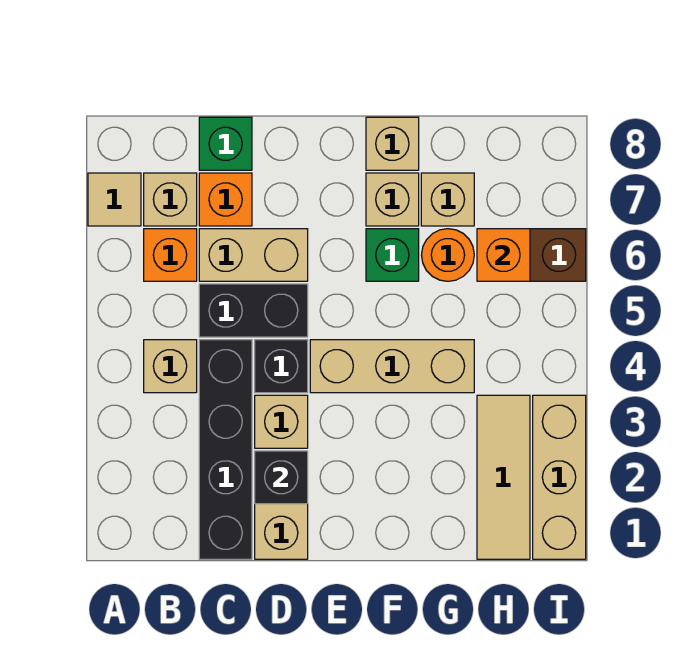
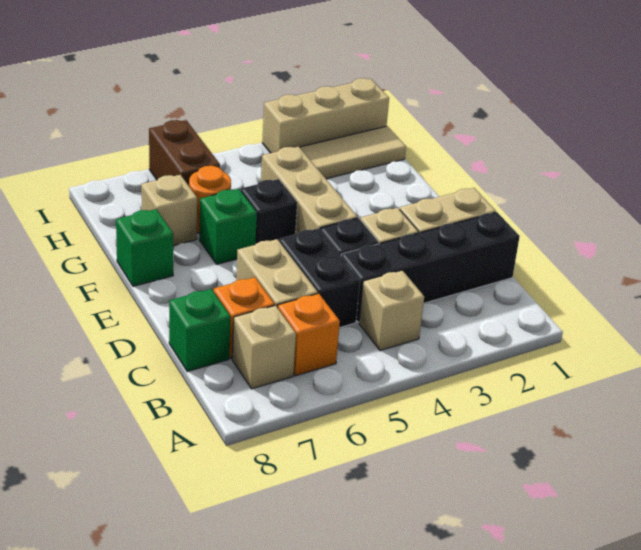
tan tile A7 level 1 -> none
black brick D2 level 2 -> black brick F5 level 1
tan brick F7 level 1 -> none
tan brick F8 level 1 -> green brick F8 level 1
orange brick H6 level 2 -> none

